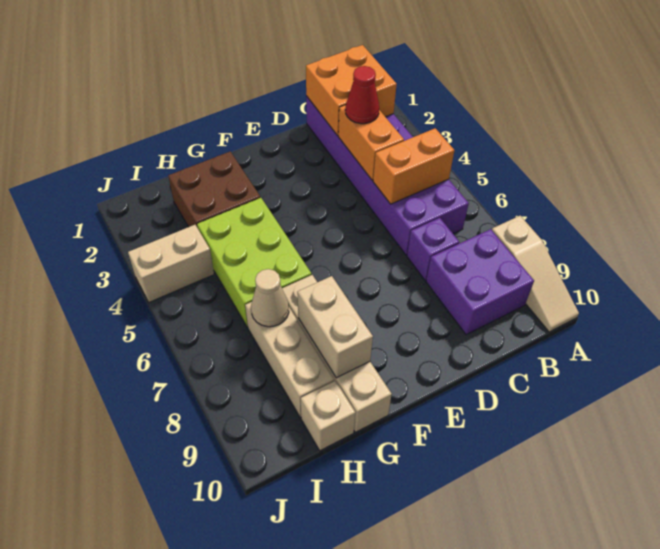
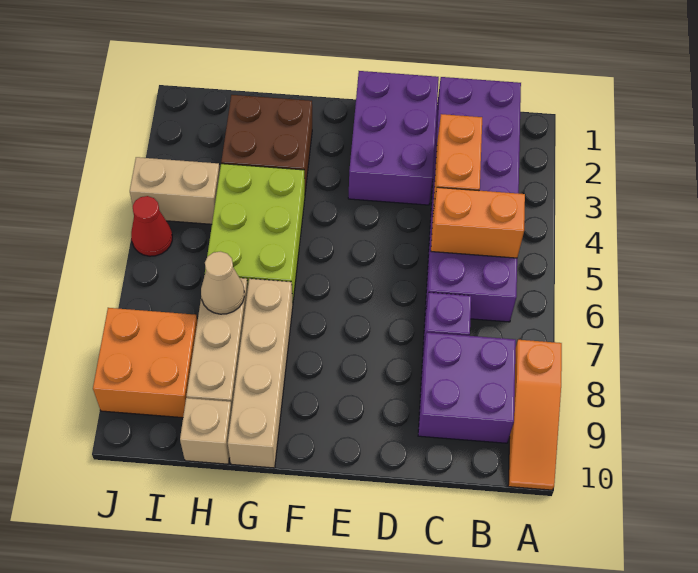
tan slope A8:A10 level 1 top 8 -> orange slope A8:A10 level 1 top 8
orange brick B1:C2 level 2 -> orange brick I8:J9 level 1
red cone C3 level 3 -> red cone J5 level 1
none -> purple brick D1:E3 level 1
tan brick G8:G9 level 2 -> none

